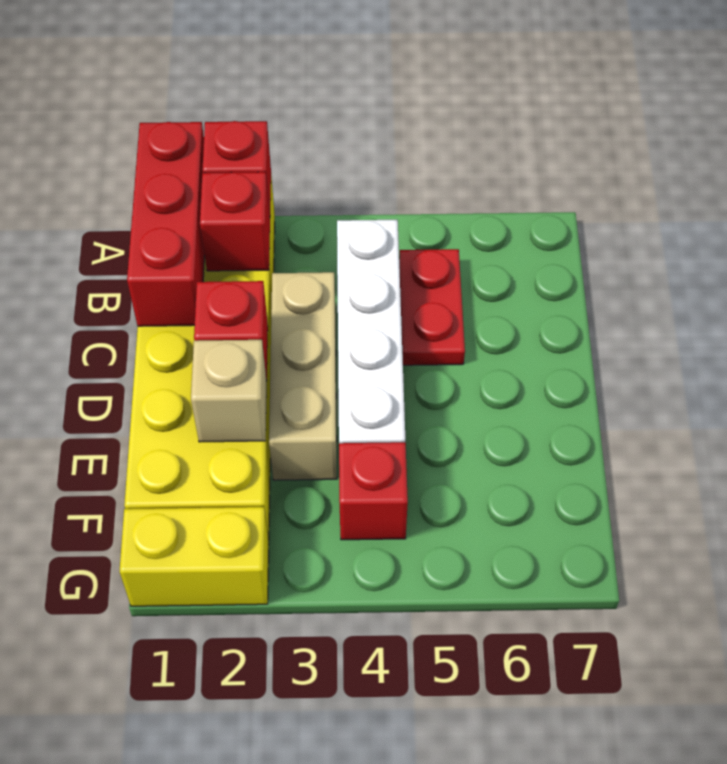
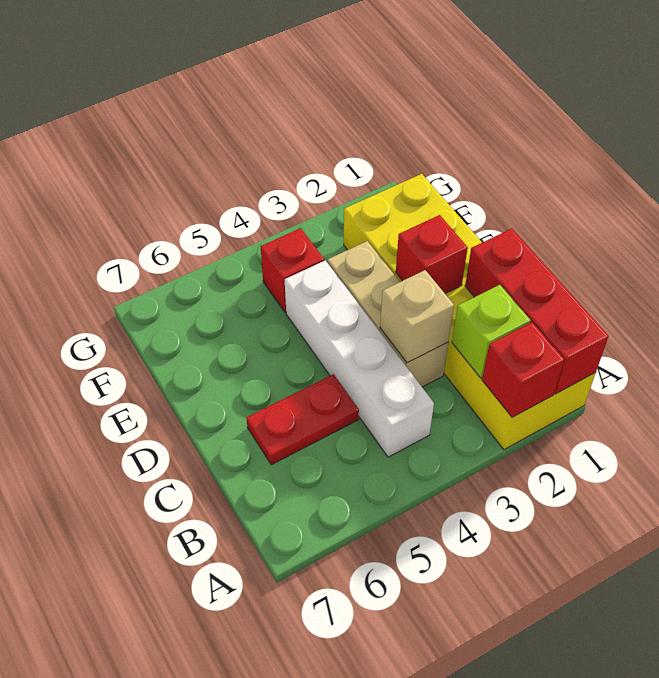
red brick B2 level 2 -> lime brick B2 level 2
red plate B5:C5 level 1 -> red plate C5:C6 level 1
tan brick E2 level 2 -> tan brick C3 level 2
yellow brick G1:G2 level 1 -> none

